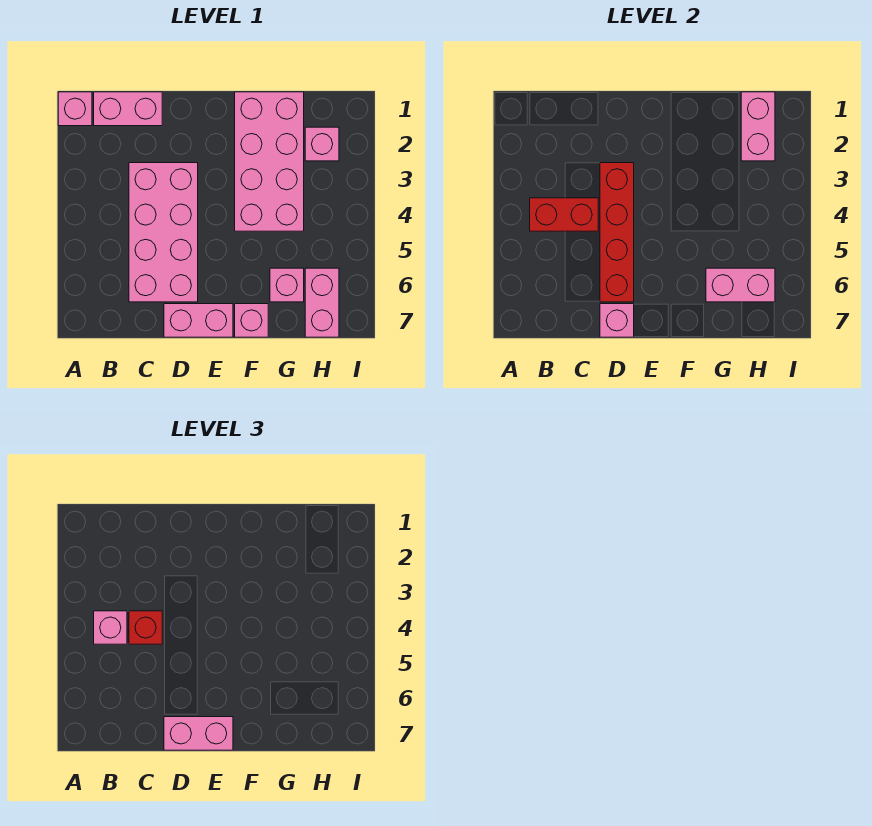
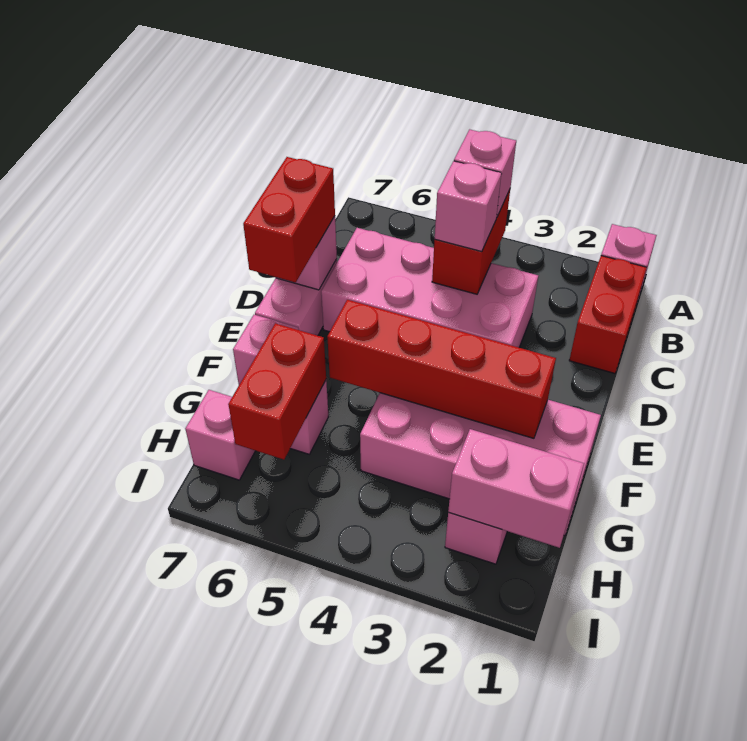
pink brick B1:C1 level 1 -> red brick B1:C1 level 1
red brick C4 level 3 -> pink brick C4 level 3
red brick D3:D6 level 2 -> red brick F2:F5 level 2
pink brick D7:E7 level 3 -> red brick D7:E7 level 3
pink brick G6:H6 level 2 -> red brick G6:H6 level 2
pink brick H6:H7 level 1 -> pink brick H7 level 1

